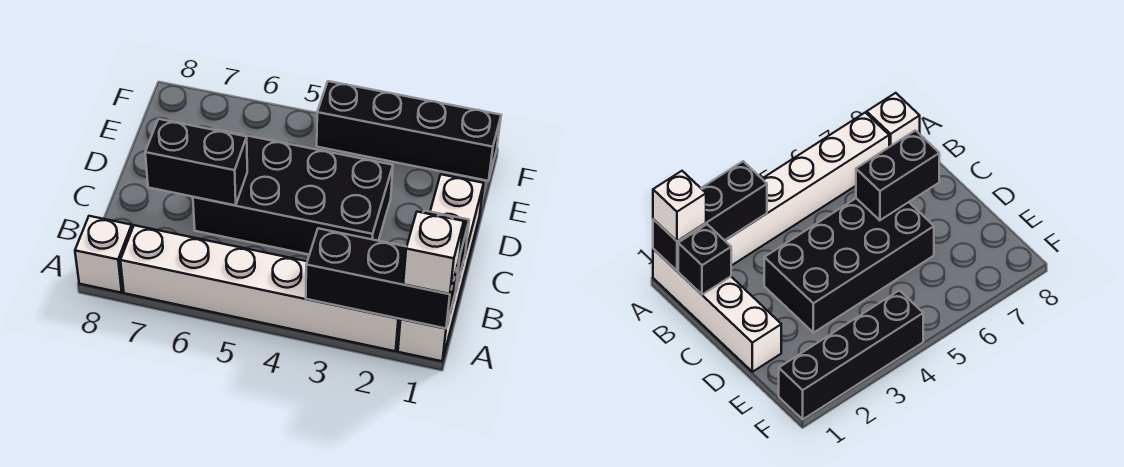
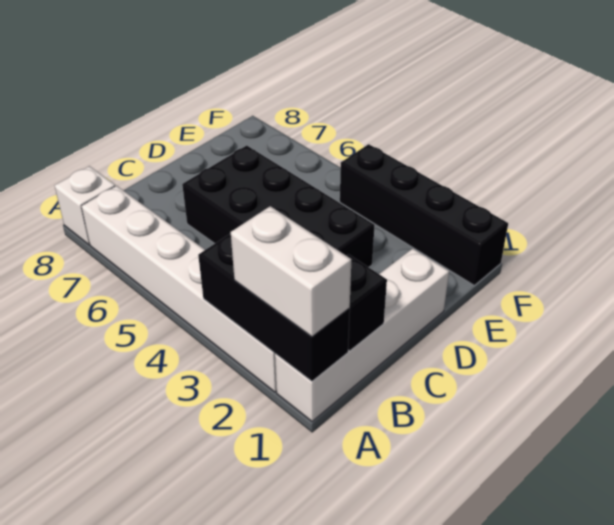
white brick A1 level 3 -> white brick A1:A2 level 3
black brick C6:C7 level 2 -> none

